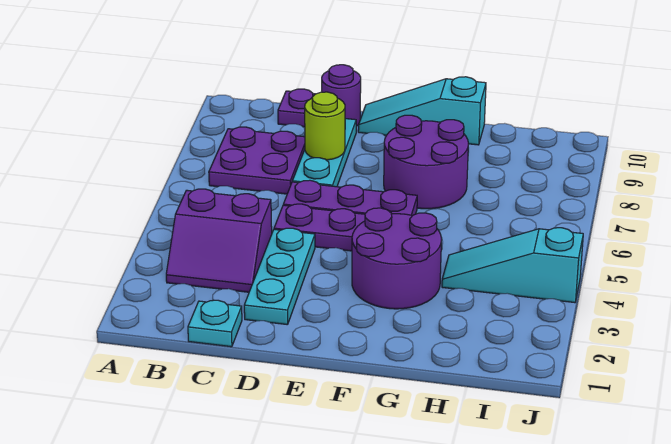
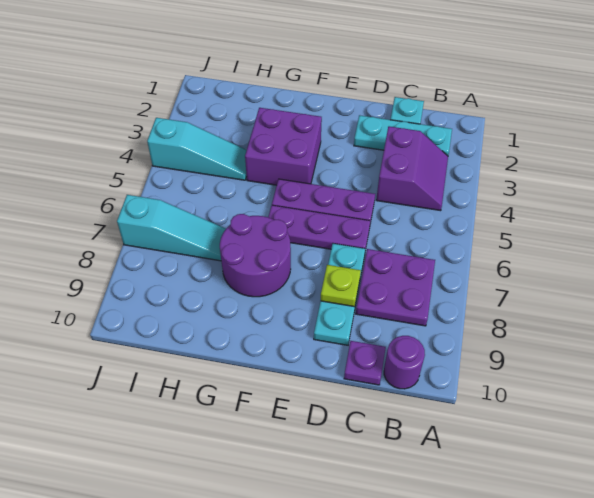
purple slope B3:C4 level 1 top 4 -> purple slope B3:C4 level 1 top C
cyan plate D2:D4 level 1 -> cyan plate B2:D2 level 1
lime round brick D8 level 2 -> lime plate D8 level 2
purple round brick D10 level 1 -> purple round brick B10 level 1
cyan slope E10:G10 level 1 top G -> cyan slope H7:J7 level 1 top J
purple round brick F3:G4 level 1 -> purple brick F3:G4 level 1

